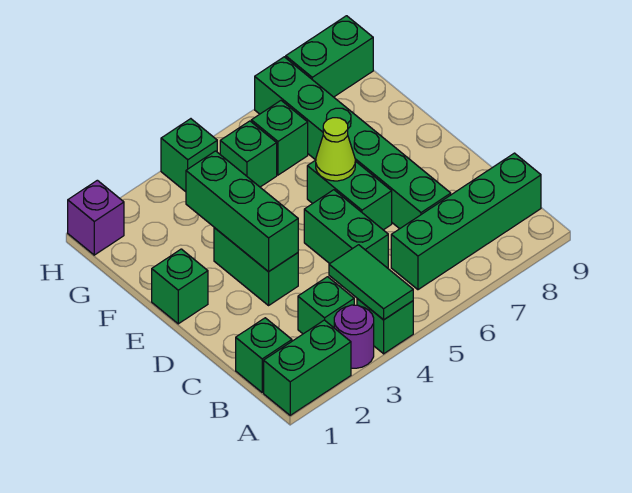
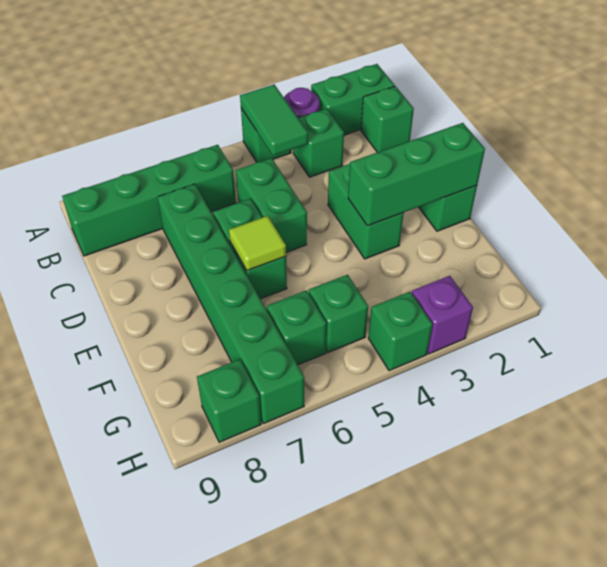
green brick D3:F3 level 2 -> green brick E1:E3 level 2
lime cone E6 level 2 -> lime tile E6 level 2
purple brick H1 level 1 -> purple brick H3 level 1
green brick H8:H9 level 1 -> green brick H8 level 1

